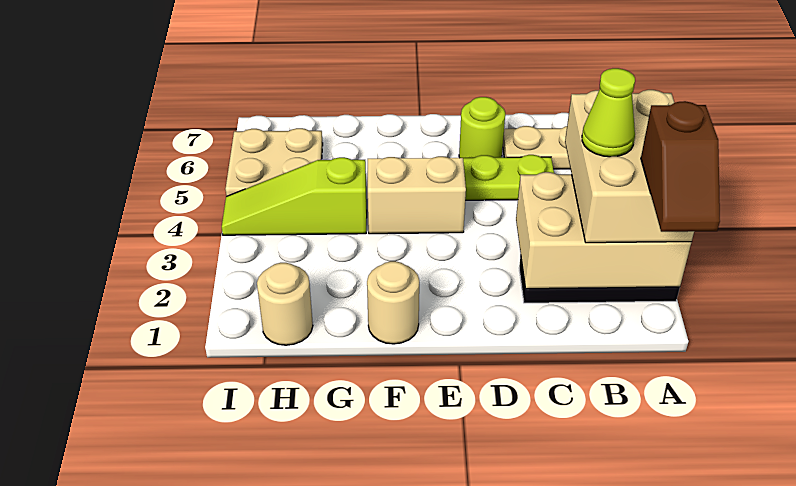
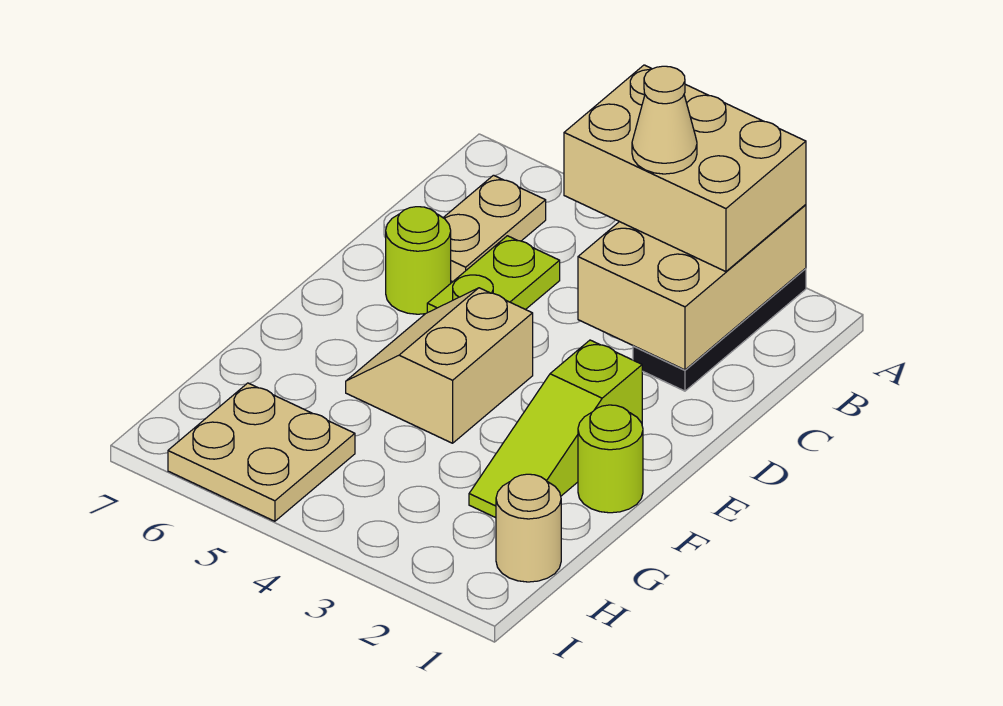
brown slope A1:A2 level 4 top 2 -> none
lime cone B3 level 4 -> tan cone B3 level 4
tan round brick F1 level 1 -> lime round brick F1 level 1
lime slope G4:I4 level 1 top G -> lime slope E2:G2 level 1 top E

